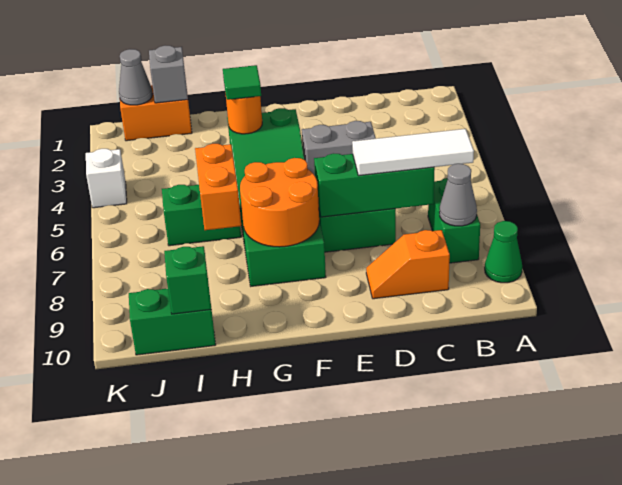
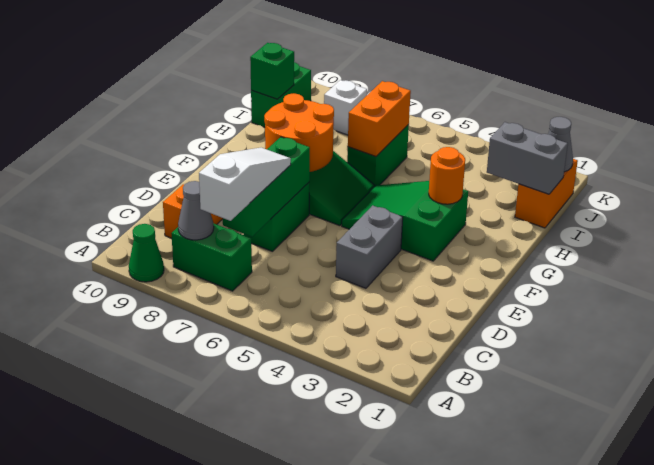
white tile B7:D7 level 3 -> white slope B7:D7 level 3 top B
green tile G3 level 3 -> none
orange brick H6:H7 level 2 -> orange brick H6:I6 level 2
grey brick I1 level 2 -> grey brick I1:I2 level 2
white brick K4 level 1 -> white brick J8 level 1

